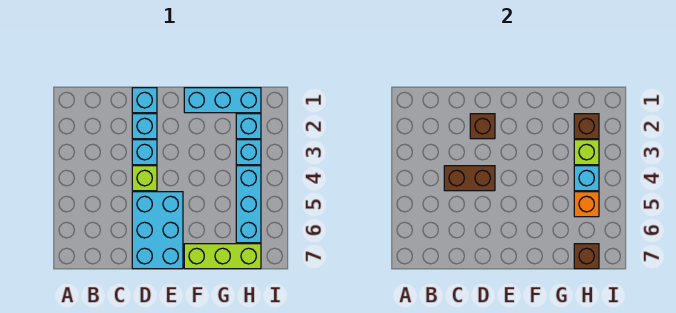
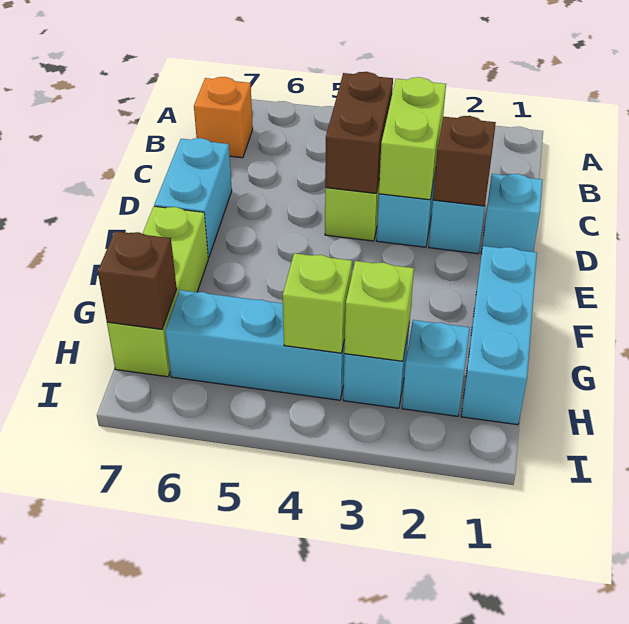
none -> lime brick C3:D3 level 2
cyan brick D5:E7 level 1 -> cyan brick D7:E7 level 1
brown brick H2 level 2 -> none
cyan brick H4 level 2 -> lime brick H4 level 2
orange brick H5 level 2 -> orange brick B7 level 1

